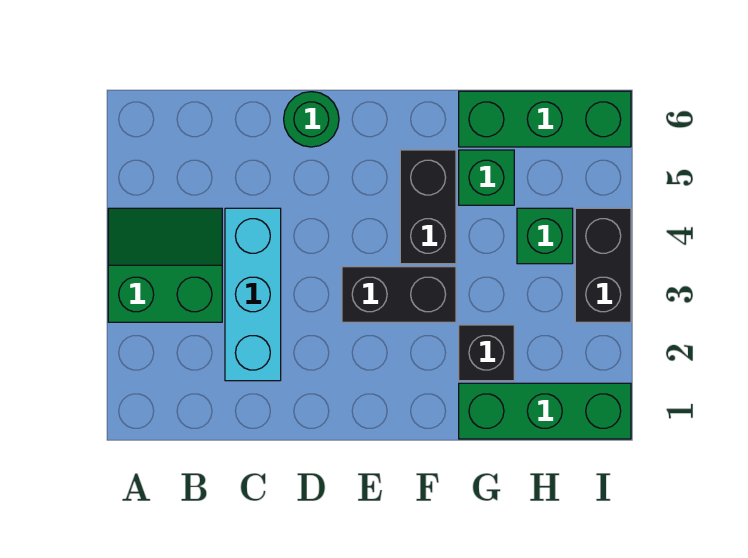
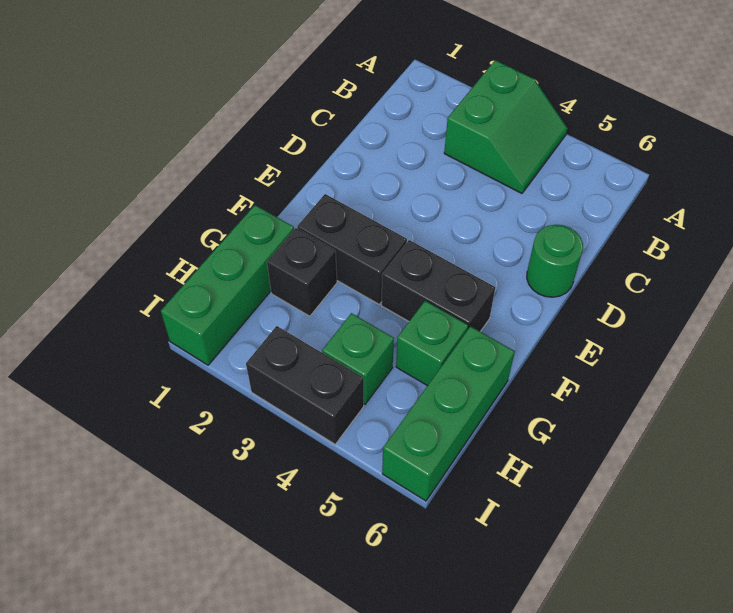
cyan brick C2:C4 level 1 -> none
black brick E3:F3 level 1 -> black brick F2:F3 level 1

